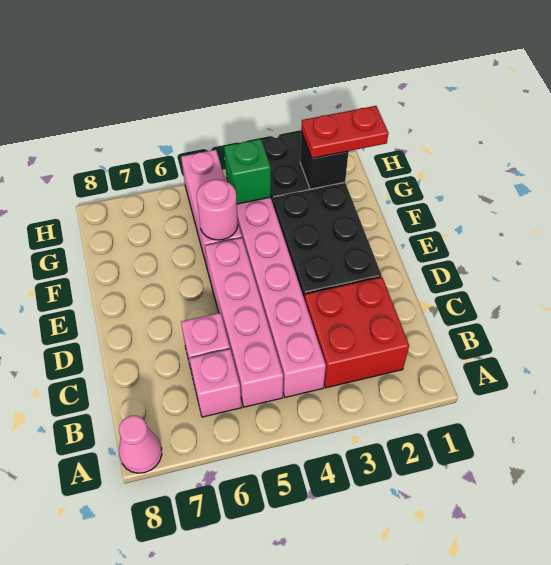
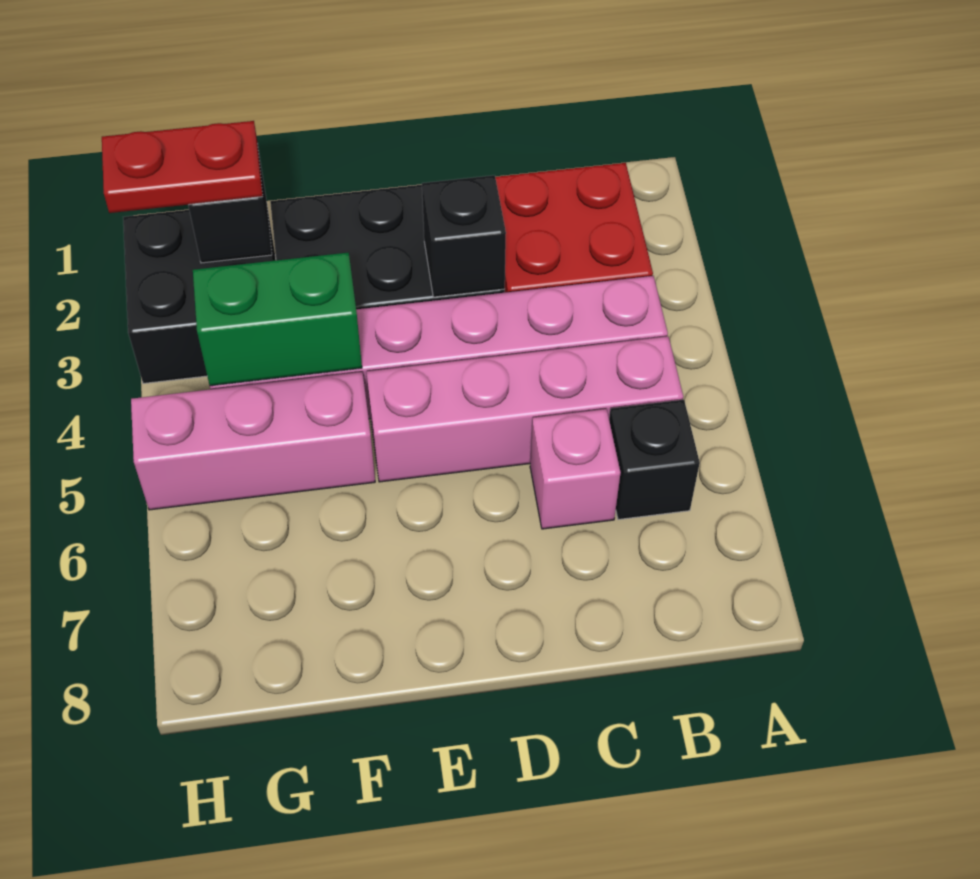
pink cone A8 level 1 -> none
pink brick B6 level 1 -> black brick B6 level 1
none -> black brick D3 level 2
pink round brick F5 level 2 -> none
red plate G1:G2 level 3 -> red plate G2:H2 level 3
green brick G4 level 2 -> green brick F4:G4 level 2

